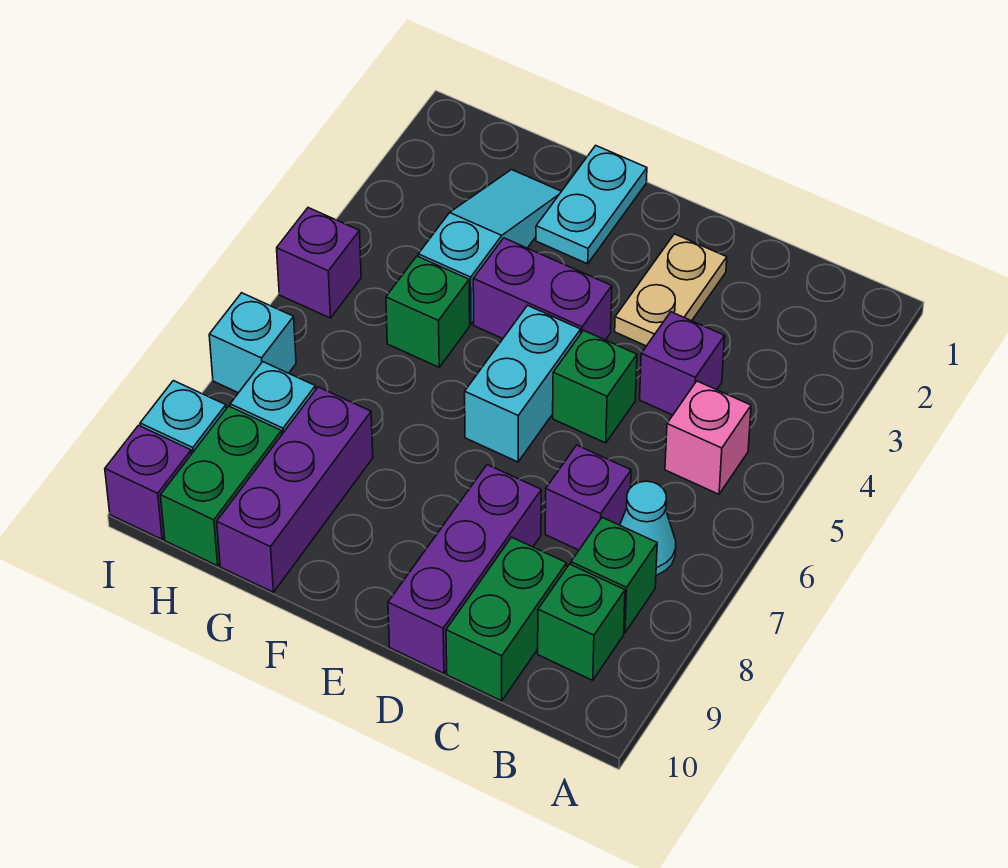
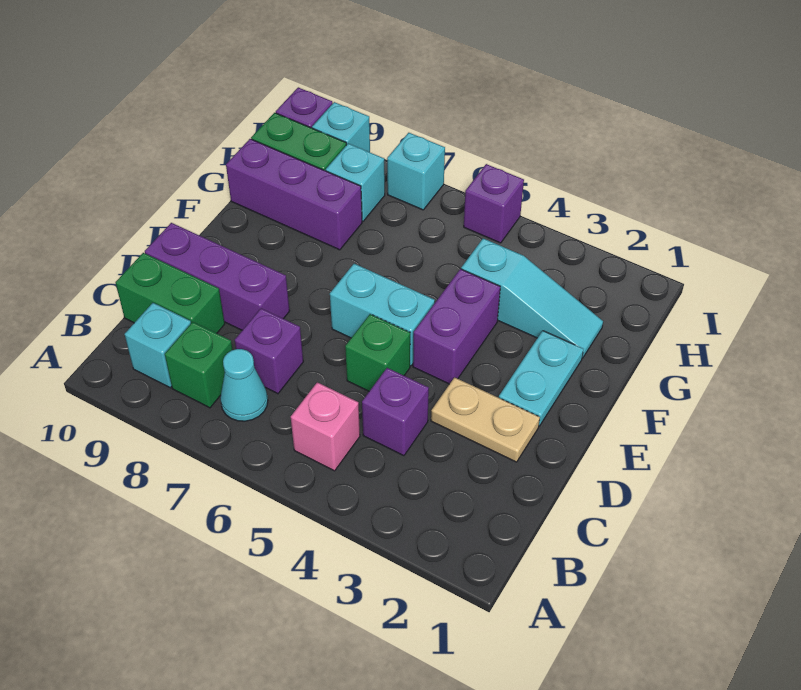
green brick B9 level 1 -> cyan brick B9 level 1
cyan plate F1:F2 level 1 -> cyan plate E2:F2 level 1
green brick G5 level 1 -> none

